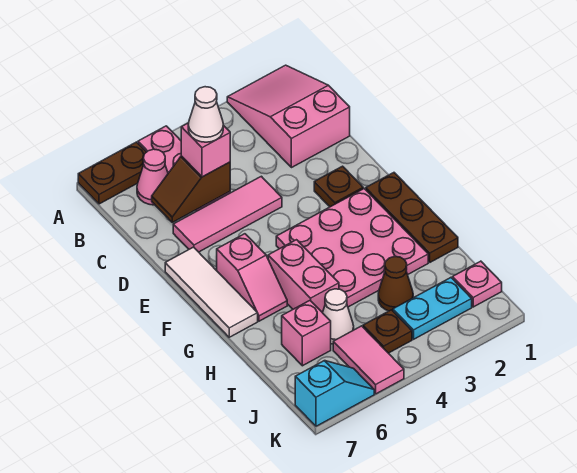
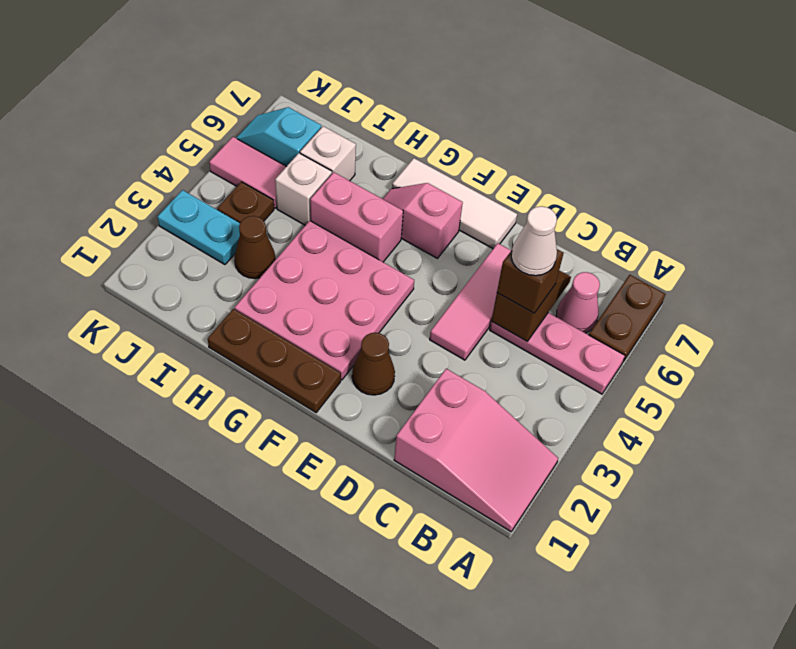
pink brick C5 level 3 -> brown brick C5 level 3
brown plate E2 level 1 -> brown cone E2 level 1
white cone I5 level 1 -> white brick I5 level 1
pink brick I6 level 1 -> white brick I6 level 1
pink plate J1 level 1 -> none
cyan plate J2:J3 level 1 -> cyan plate J3:K3 level 1
cyan slope K6:K7 level 1 top 7 -> cyan slope J6:K6 level 1 top J

